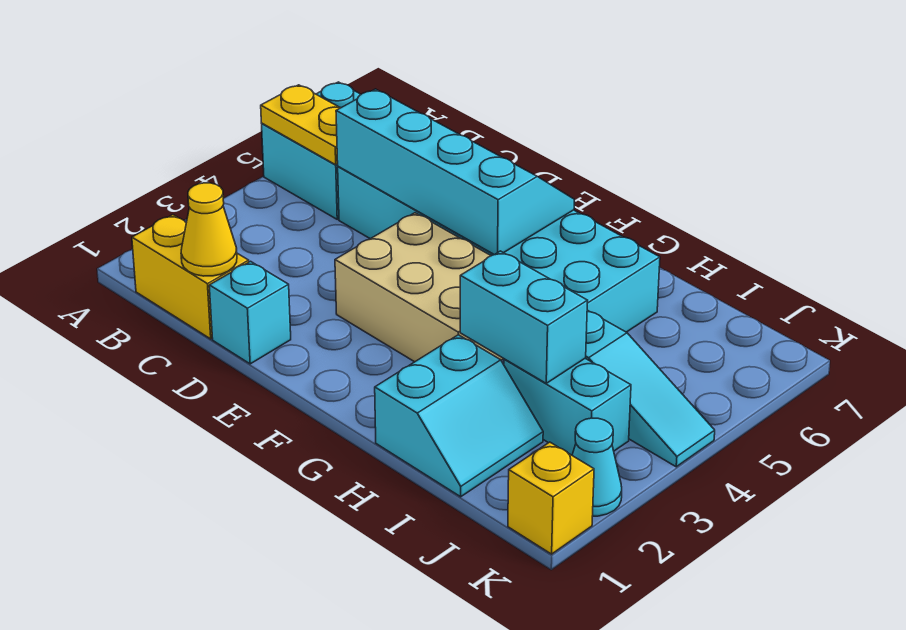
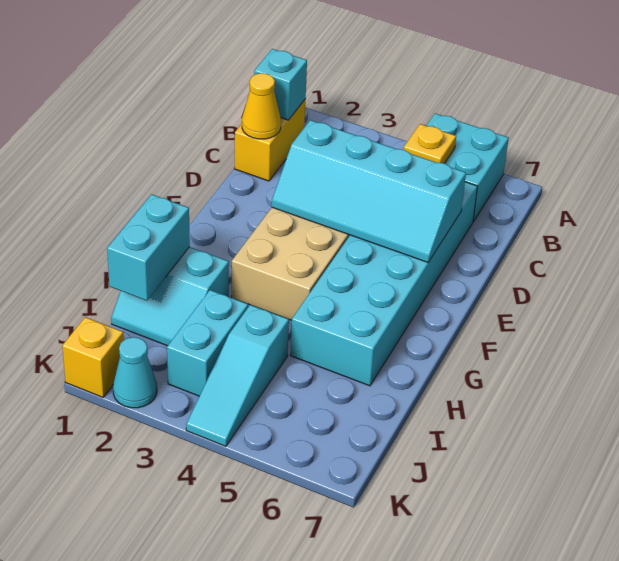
yellow plate A5:B5 level 2 -> yellow plate B5 level 2
cyan slope C5:F6 level 2 top 5 -> cyan slope D3:E6 level 2 top D
cyan brick D1 level 1 -> cyan brick B1 level 2
cyan brick H3:I3 level 2 -> cyan brick H1:I1 level 2

